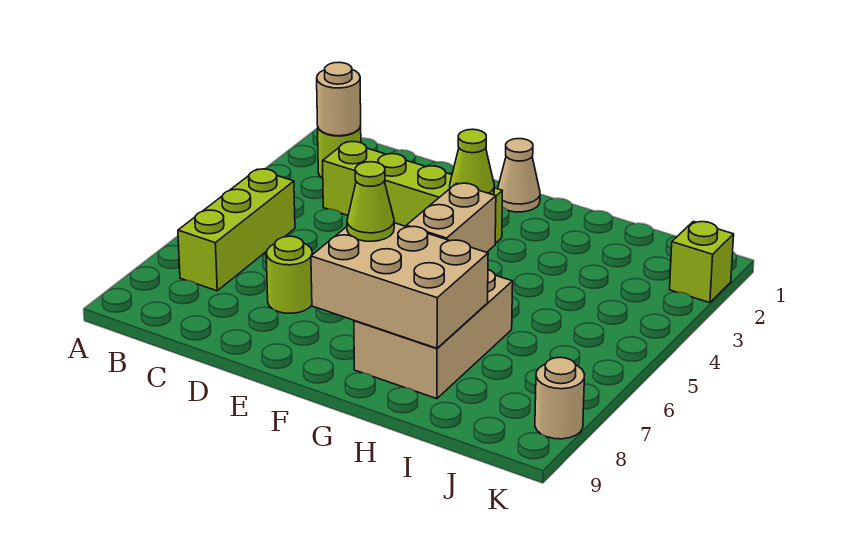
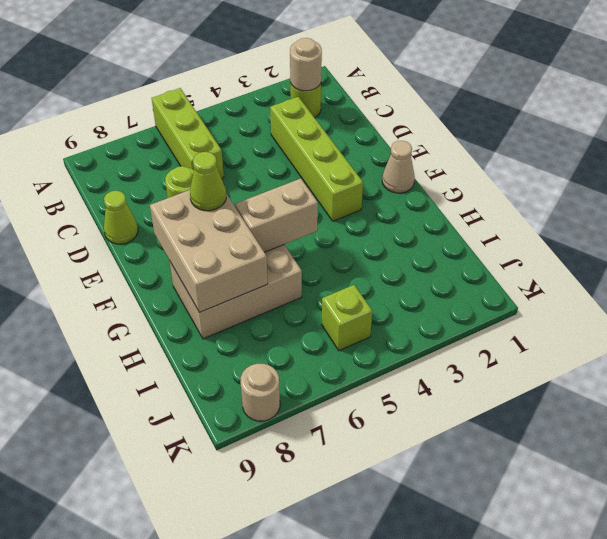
lime brick B5:B7 level 1 -> lime brick A6:C6 level 1
lime cone F3 level 2 -> lime cone D9 level 1
lime brick K2 level 1 -> lime brick J5 level 1

